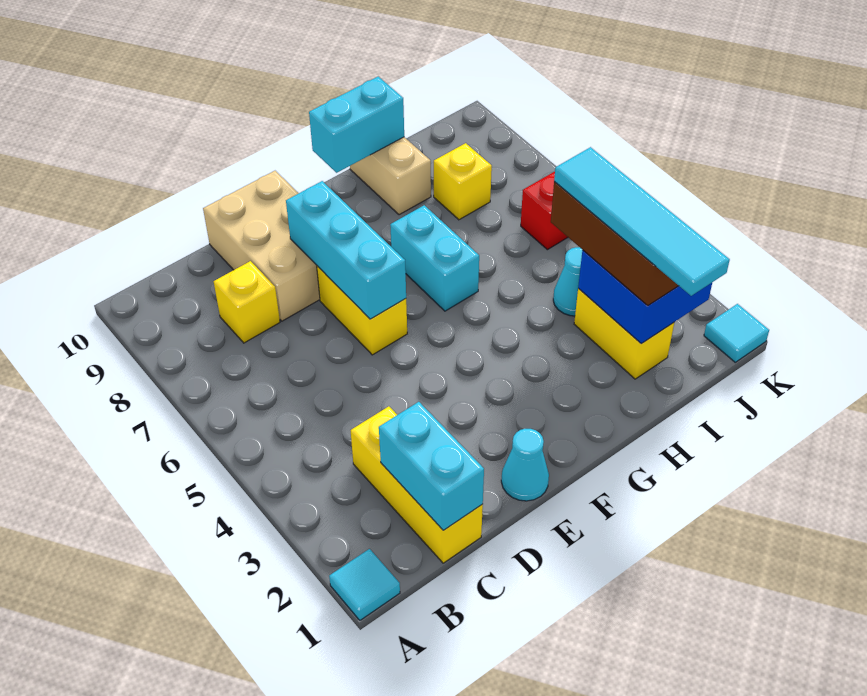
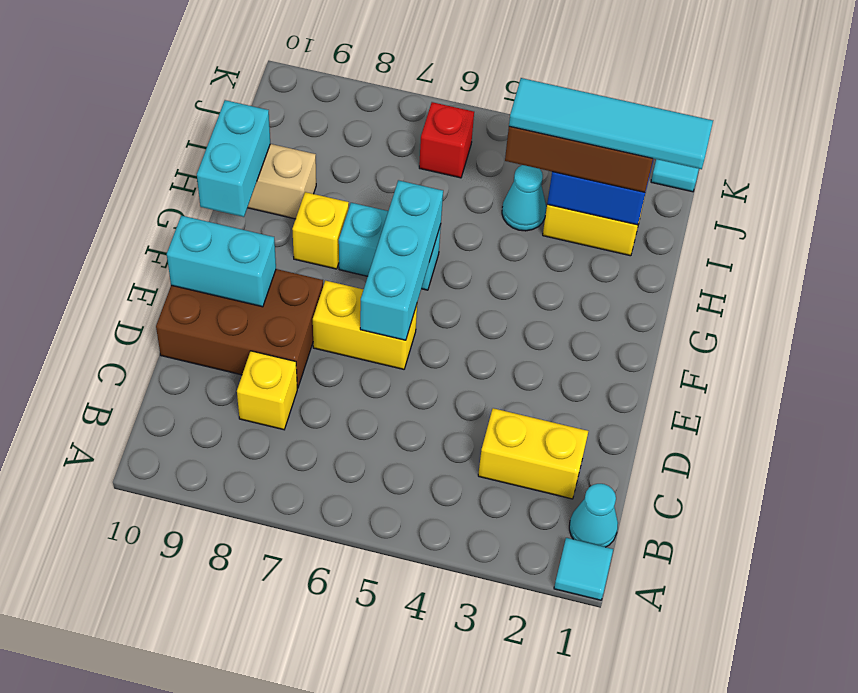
yellow brick C1:C3 level 1 -> yellow brick C2:C3 level 1
cyan brick C1:C2 level 2 -> cyan brick E9:E10 level 2
tan brick D8:E10 level 1 -> brown brick D8:E10 level 1
cyan cone E1 level 1 -> cyan cone B1 level 1
cyan brick E6:E8 level 2 -> cyan brick E6:G6 level 2
yellow brick I8 level 1 -> yellow brick G8 level 1

